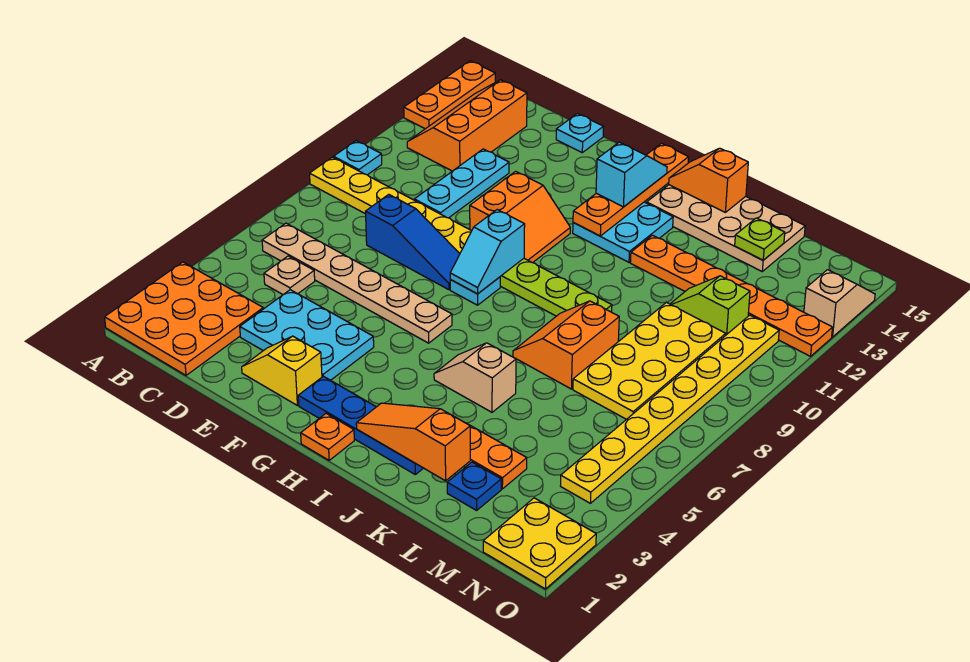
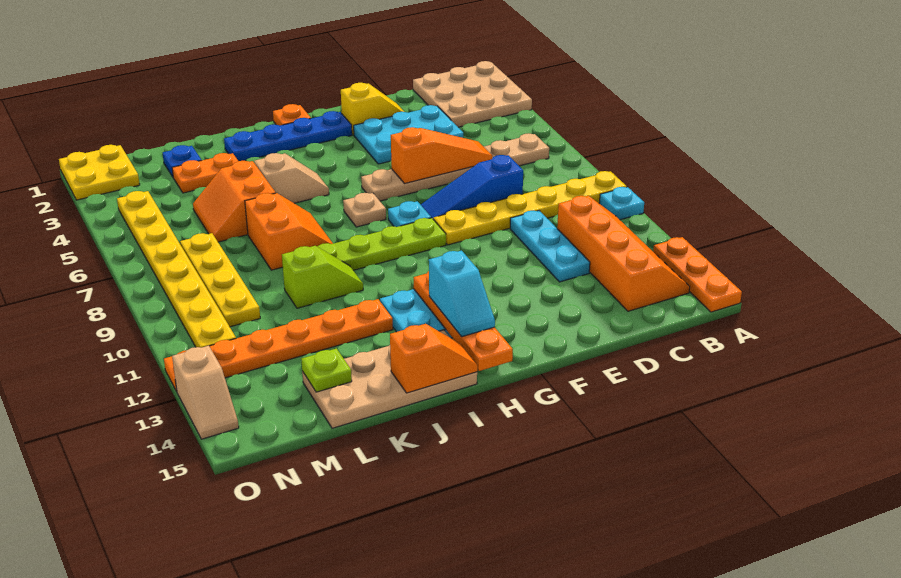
orange plate A1:C3 level 1 -> tan plate A1:C3 level 1
orange slope B12:C14 level 1 top C -> orange slope B11:C14 level 1 top C
tan plate C5 level 1 -> tan plate H7 level 1
cyan plate E15 level 1 -> none
orange slope F10:G11 level 1 top F -> orange slope K5:L6 level 1 top K
cyan slope G8:G9 level 2 top 9 -> none
orange slope I2:K2 level 2 top K -> orange slope D6:F6 level 2 top F
yellow plate L7:M10 level 1 -> yellow plate M7:M10 level 1
lime slope L11:M11 level 1 top M -> lime slope J10:K10 level 1 top K

